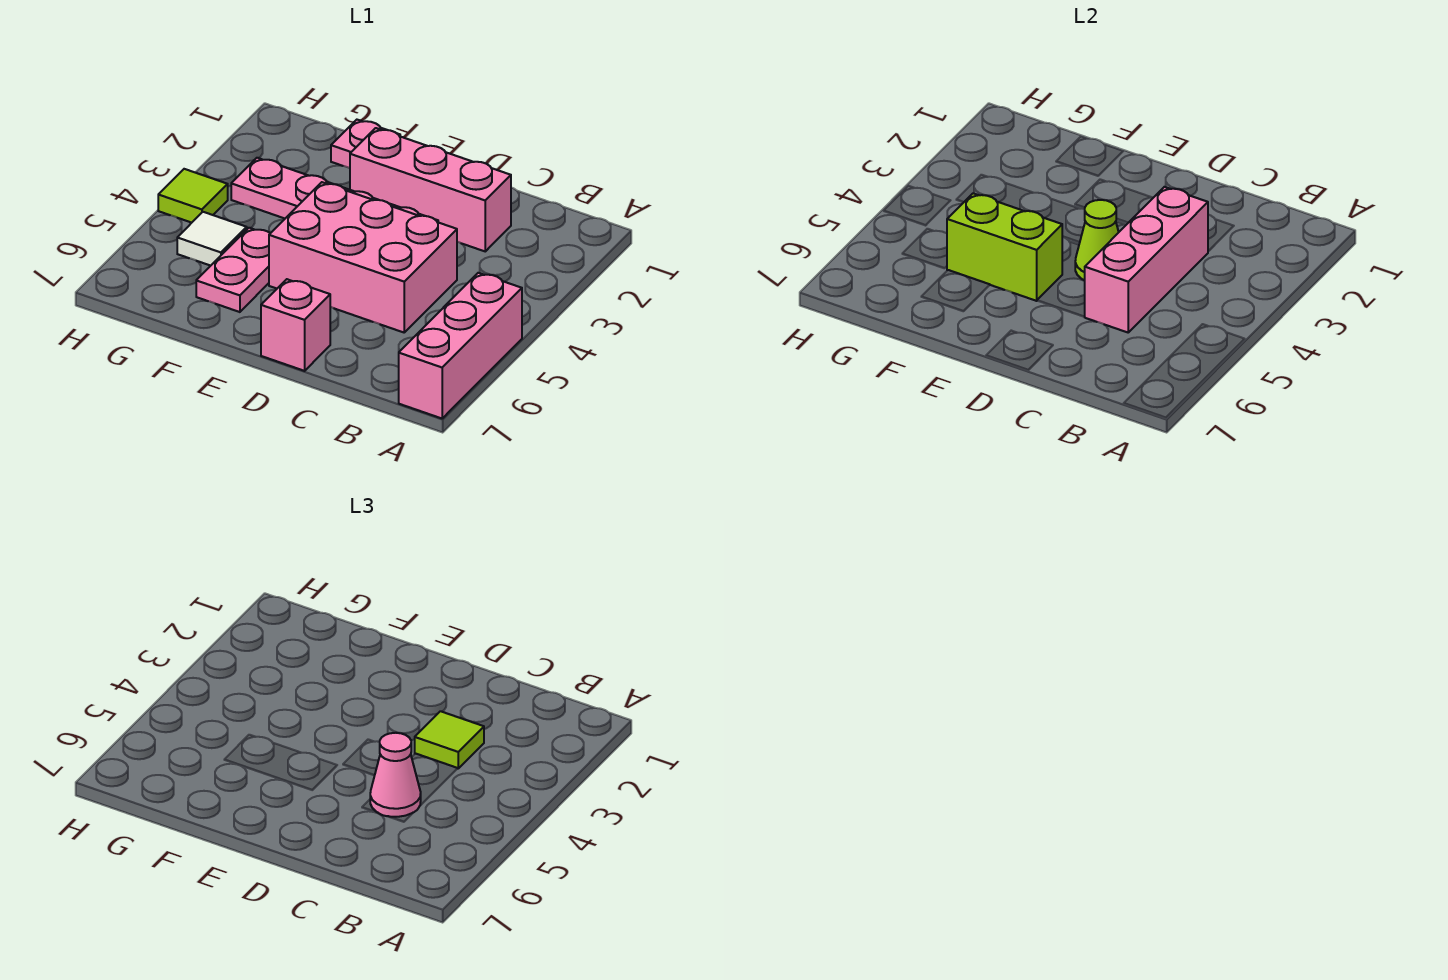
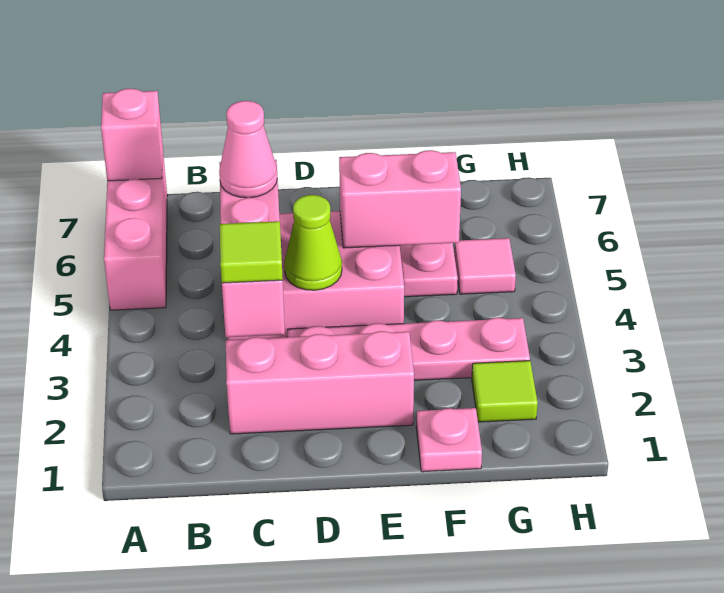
pink brick D7 level 1 -> pink brick A7 level 2
lime brick E5:F5 level 2 -> pink brick E5:F5 level 2
white tile G5 level 1 -> pink tile G5 level 1
lime tile H4 level 1 -> lime tile G2 level 1

